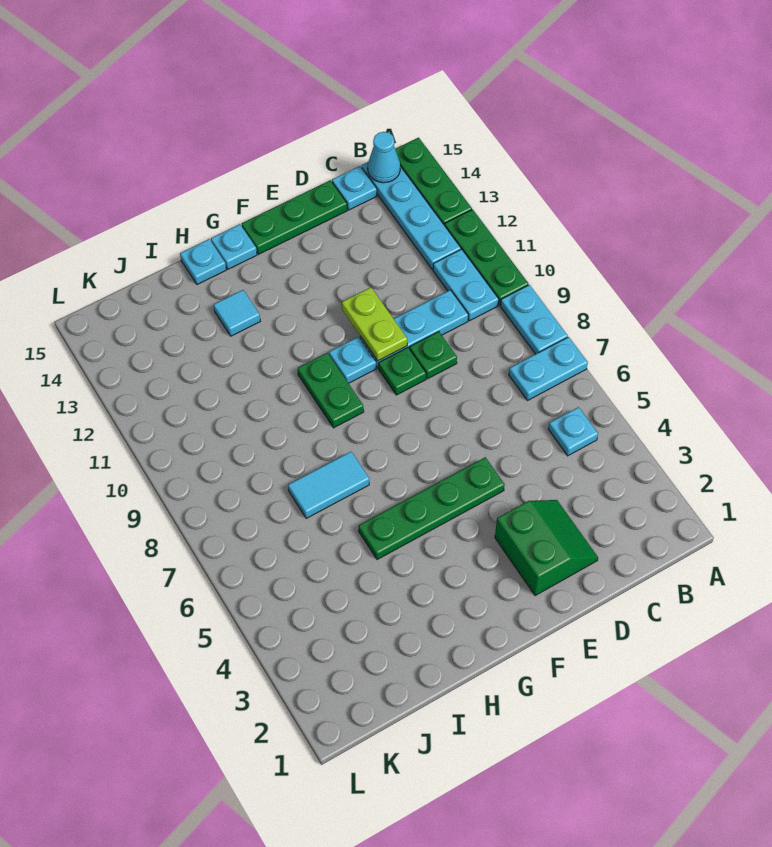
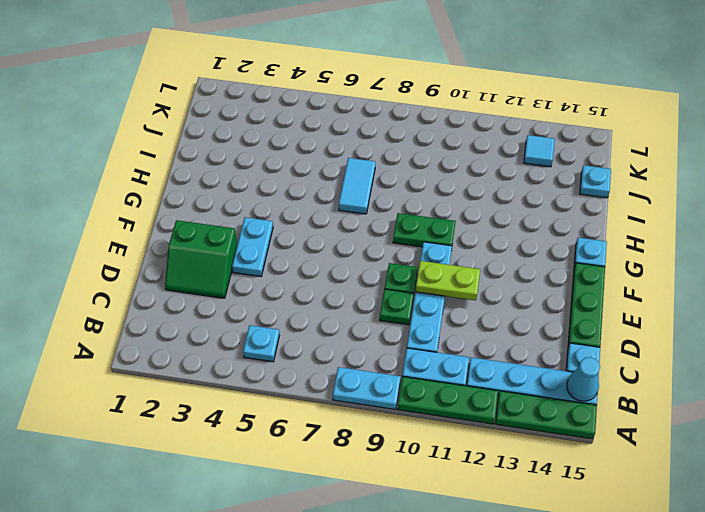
cyan plate A7:B7 level 1 -> cyan plate E4:F4 level 1
green plate E5:H5 level 1 -> none
cyan tile H13 level 1 -> cyan tile K13 level 1
cyan plate H15 level 1 -> cyan plate J15 level 1

